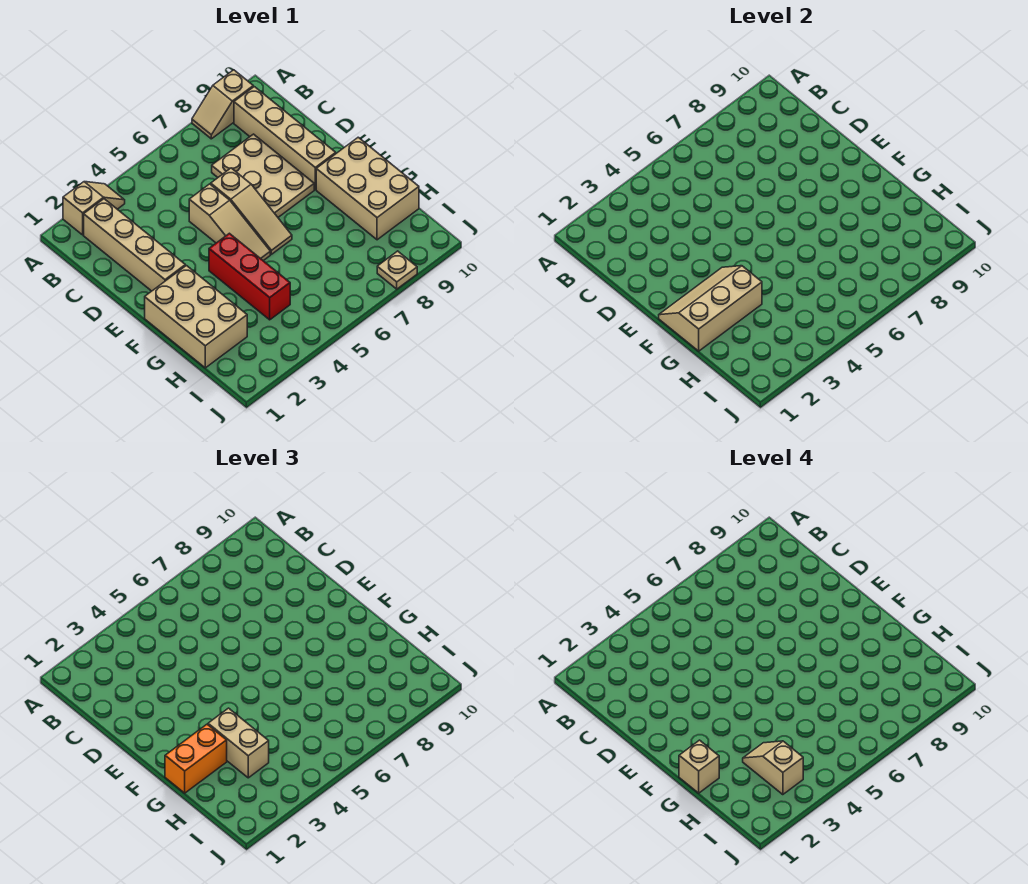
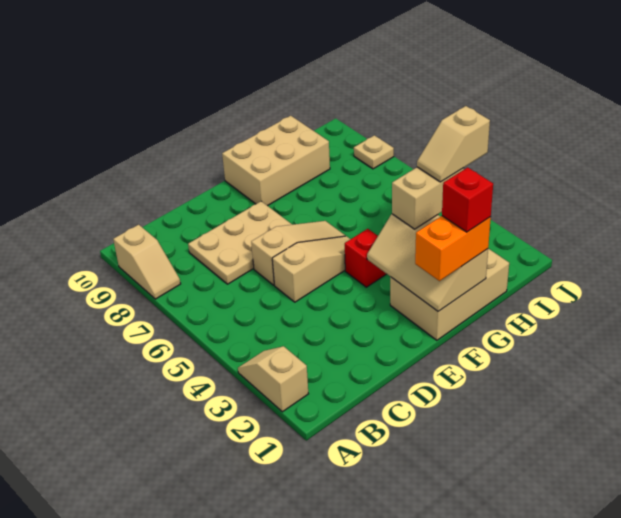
tan brick B2:E2 level 1 -> none
tan brick B9:E9 level 1 -> none
red brick F4:H4 level 1 -> red brick F4 level 1
orange brick G1:G2 level 3 -> orange brick F1:G1 level 3
tan brick G1 level 4 -> red brick G1 level 4

